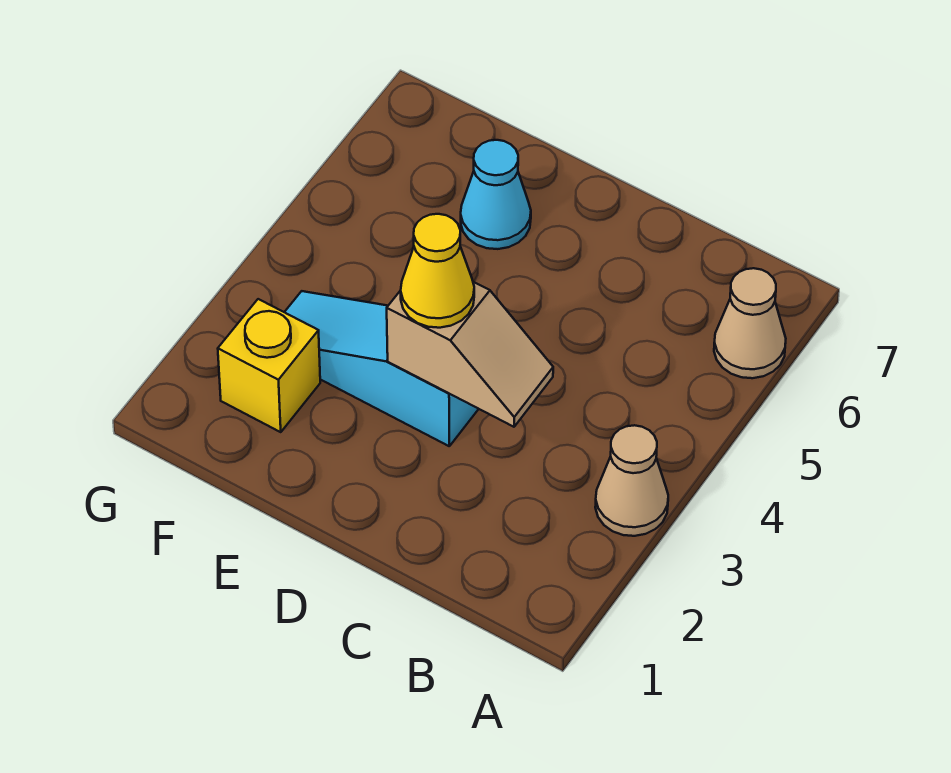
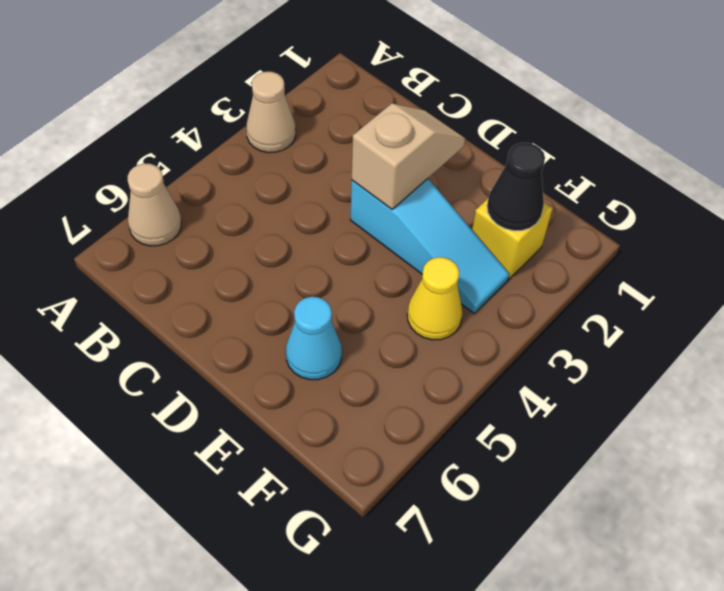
tan slope C3:D3 level 2 top D -> tan slope D2:D3 level 2 top 3
yellow cone D3 level 3 -> yellow cone F4 level 1
none -> black cone F2 level 2

